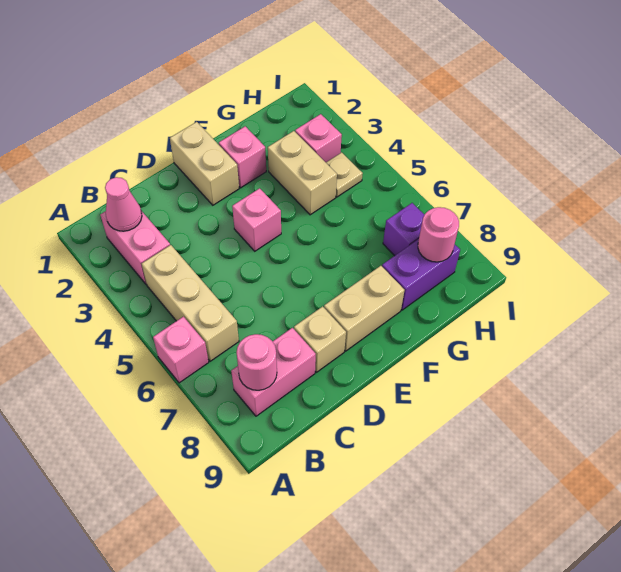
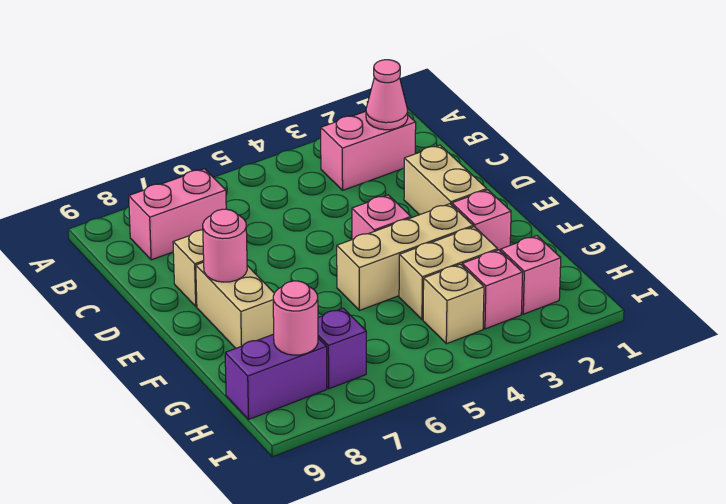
pink brick A6 level 1 -> pink brick H2 level 1
tan brick B4:B6 level 1 -> tan brick F3:F5 level 1
pink brick B8:C8 level 1 -> pink brick B7:B8 level 1
pink round brick B8 level 2 -> pink round brick E8 level 2
tan brick E1:E2 level 1 -> tan brick D2:E2 level 1
purple brick G8:H8 level 1 -> purple brick H8:H9 level 1
tan plate H4 level 1 -> tan brick H4 level 1

